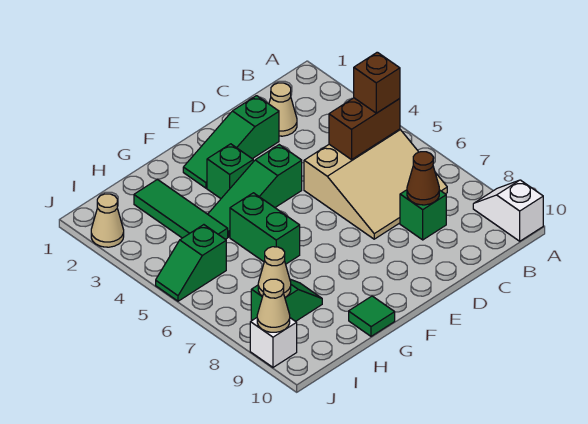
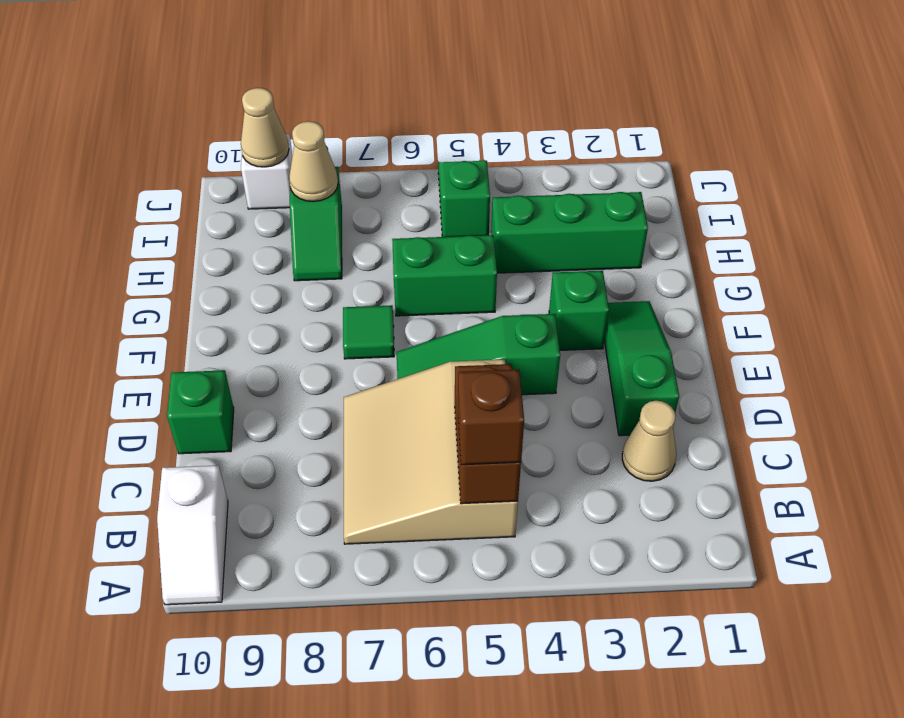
white slope A9:A10 level 1 top 10 -> white slope A10:B10 level 1 top B
green brick C8 level 1 -> green brick D10 level 1
brown cone C8 level 2 -> none
green slope E4:G4 level 1 top E -> green slope E4:E6 level 1 top 4
green tile G10 level 1 -> green tile F7 level 1
green tile H2:H4 level 1 -> green brick H2:H4 level 1
tan cone J2 level 1 -> none

